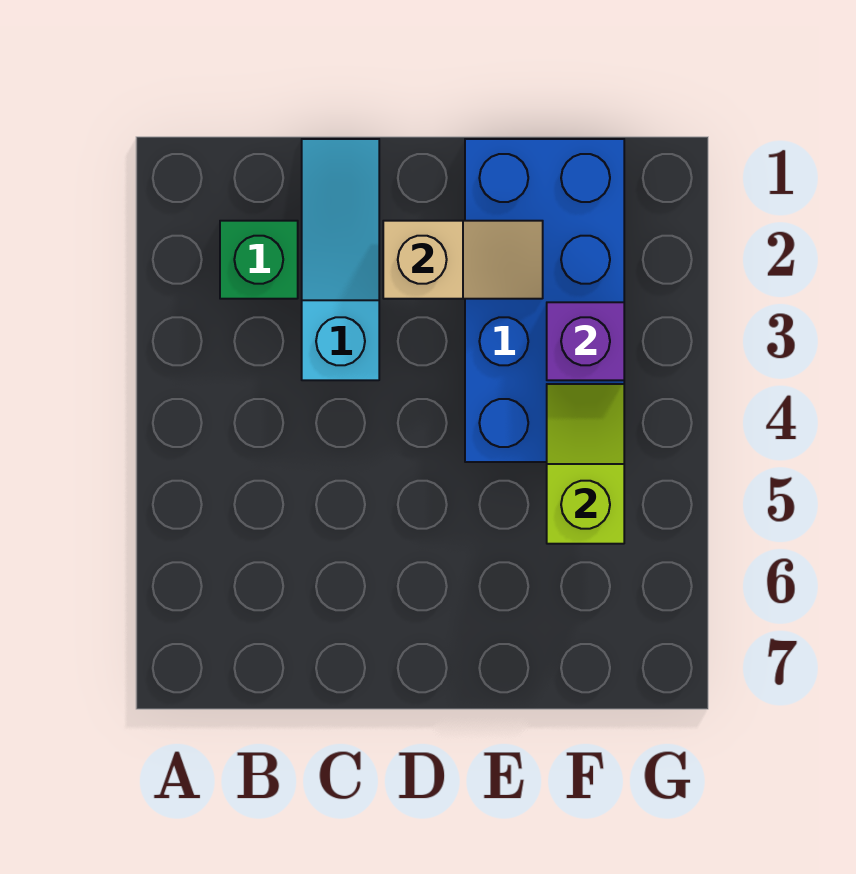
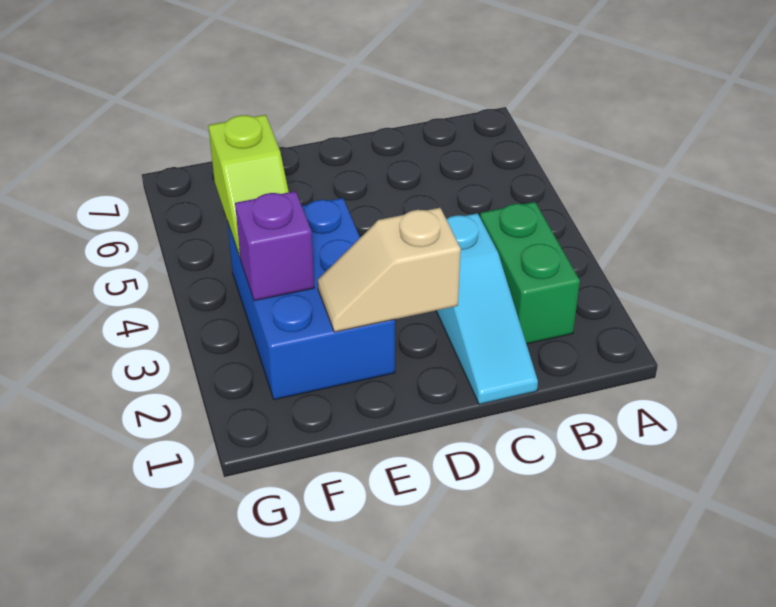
green brick B2 level 1 -> green brick B2:B3 level 1
blue brick E1:F4 level 1 -> blue brick E2:F4 level 1

